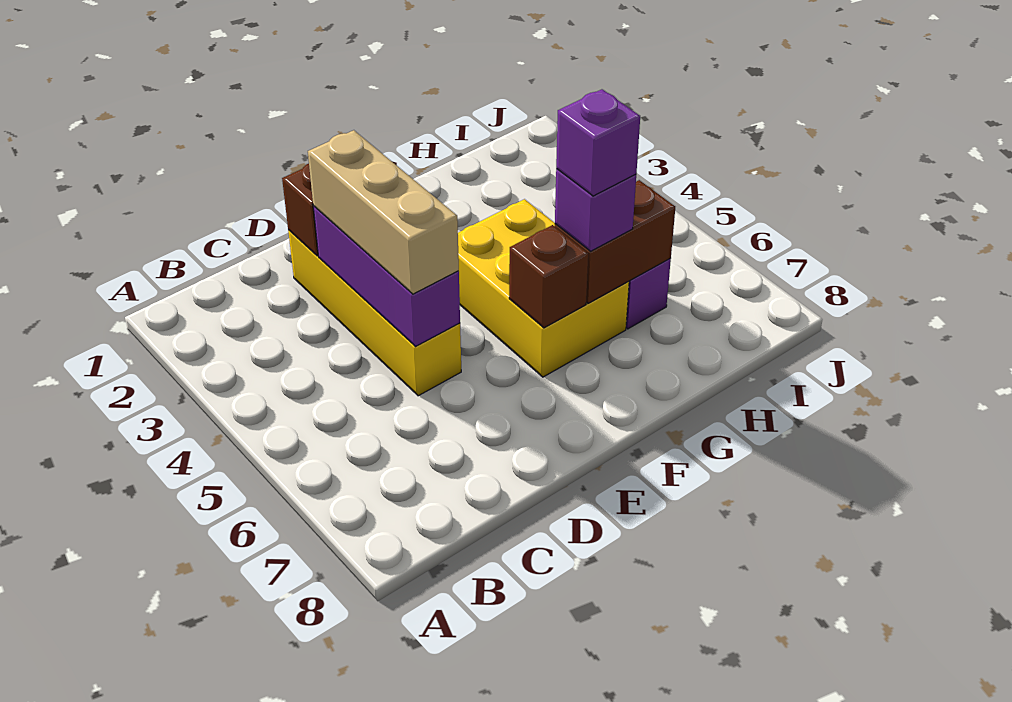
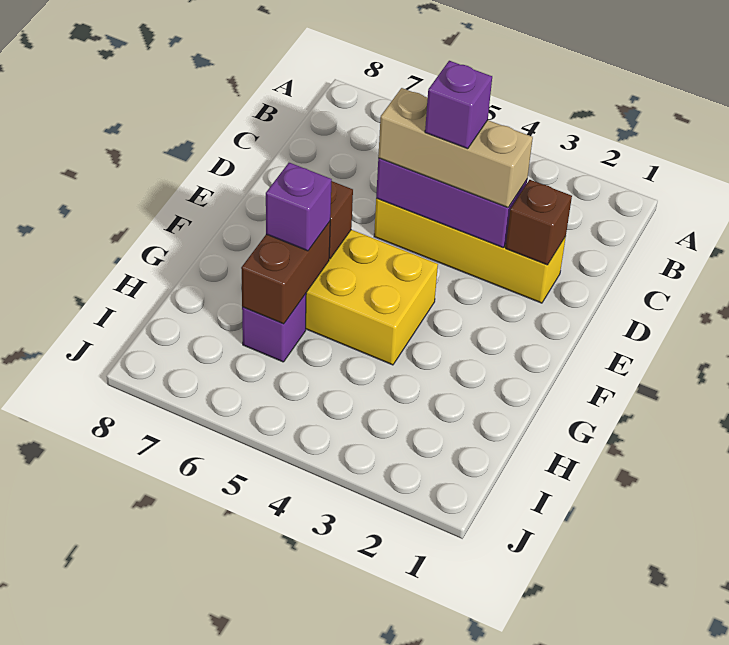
purple brick G6 level 4 -> purple brick D4 level 4

